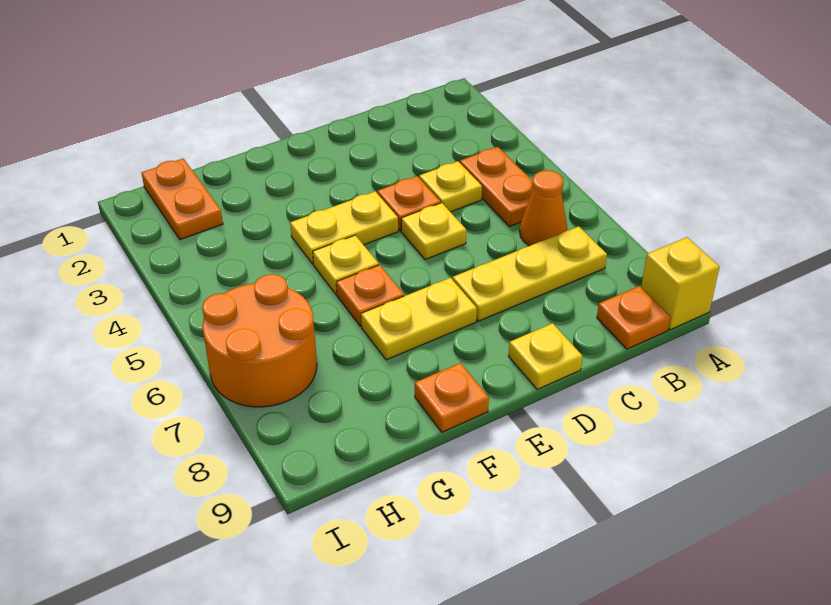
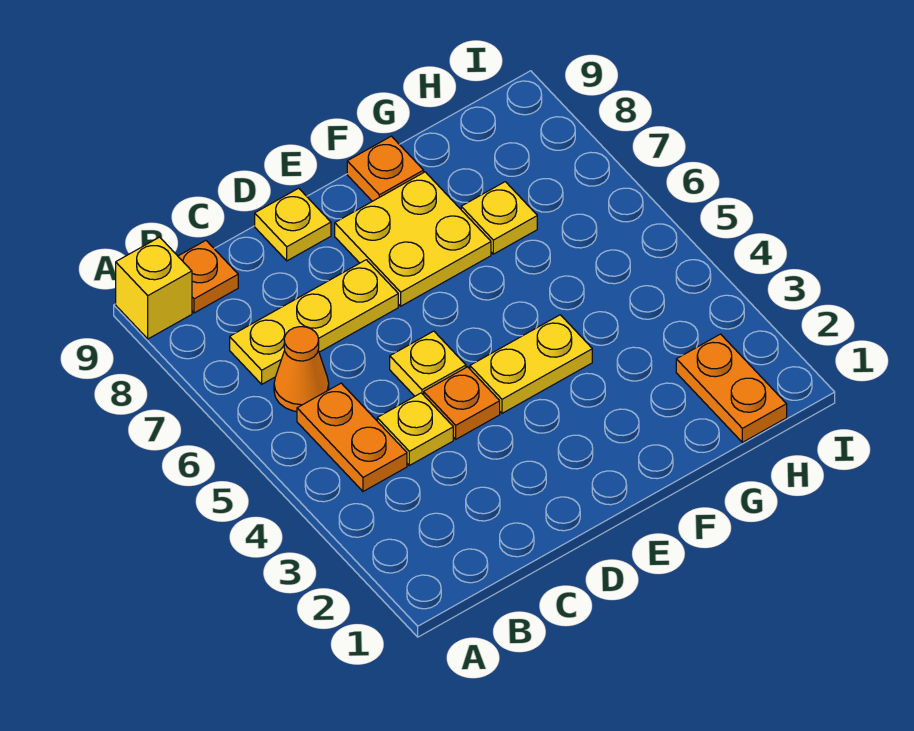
yellow plate E7:F7 level 1 -> yellow plate E7:F8 level 1
yellow plate F5 level 1 -> yellow plate G7 level 1
orange plate F6 level 1 -> none
orange round brick H6:I7 level 1 -> none

